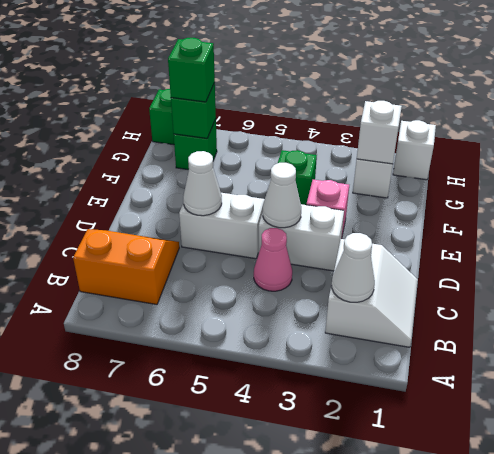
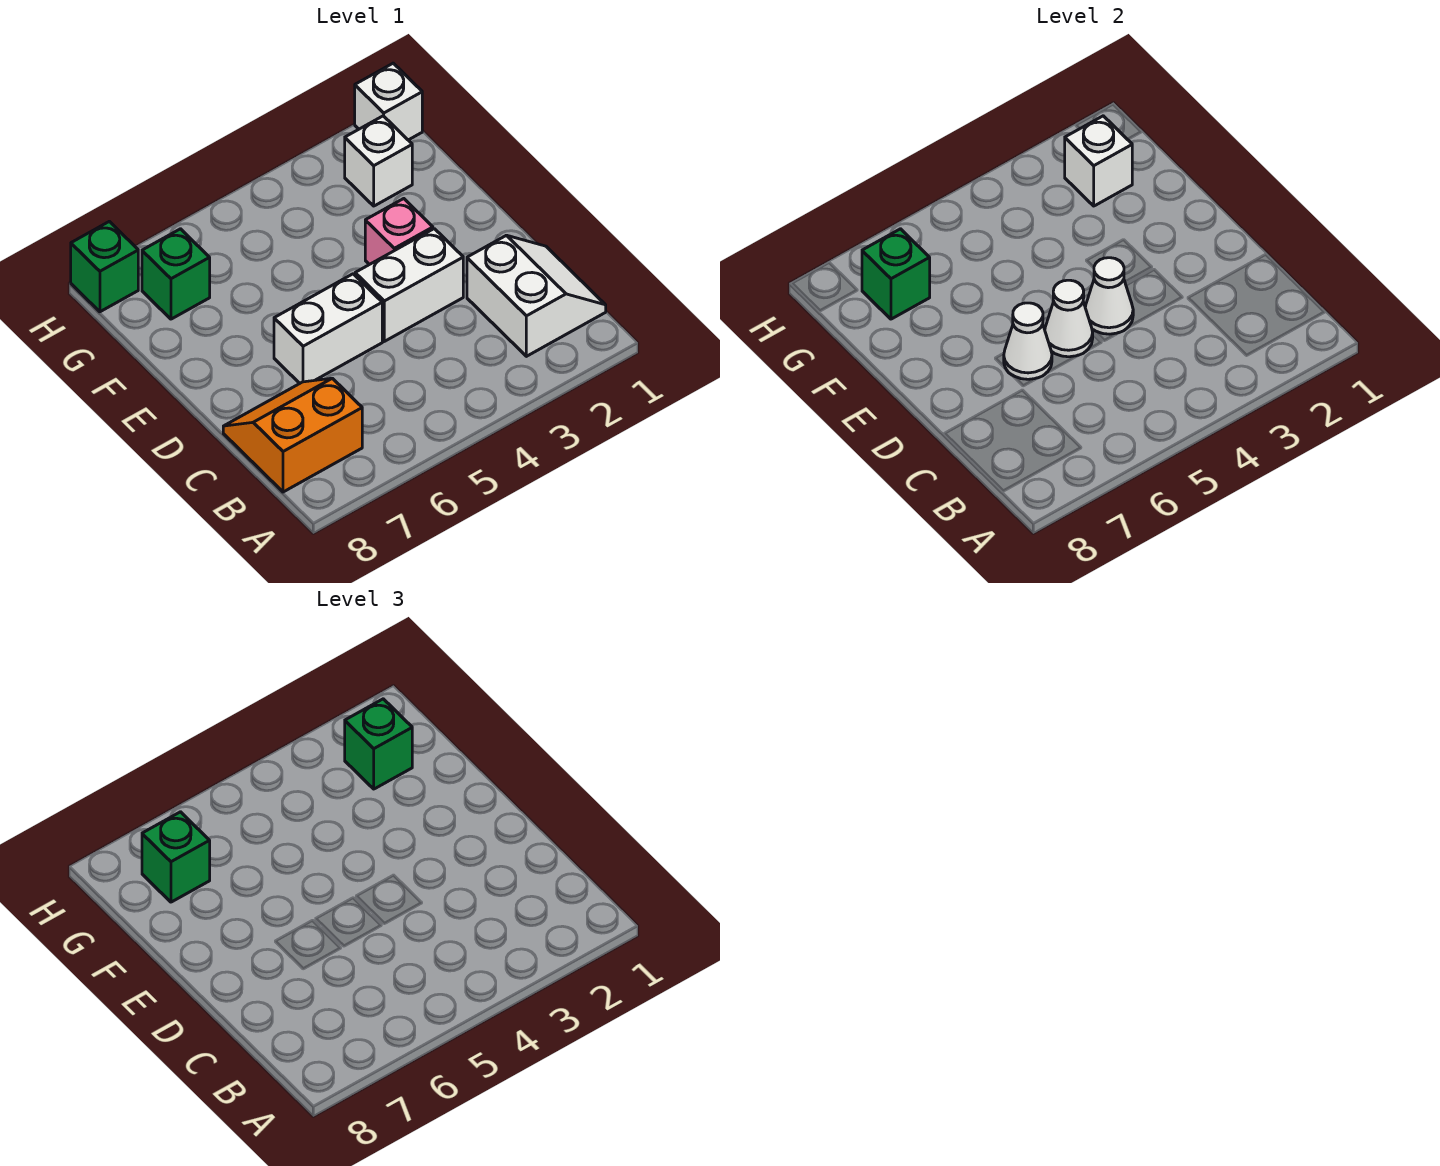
white cone B2 level 2 -> white cone D5 level 2
pink cone C4 level 1 -> none
green brick F4 level 1 -> green brick G2 level 3

